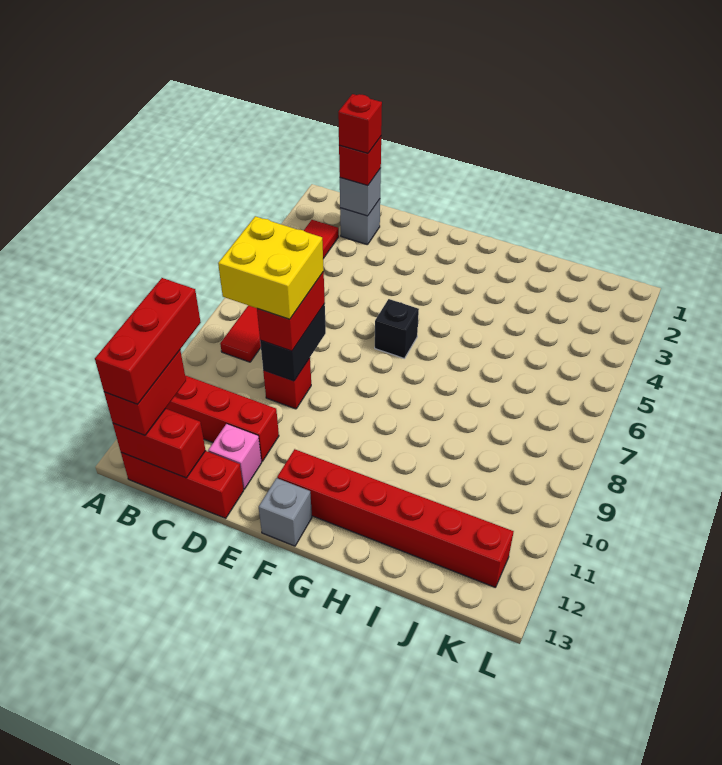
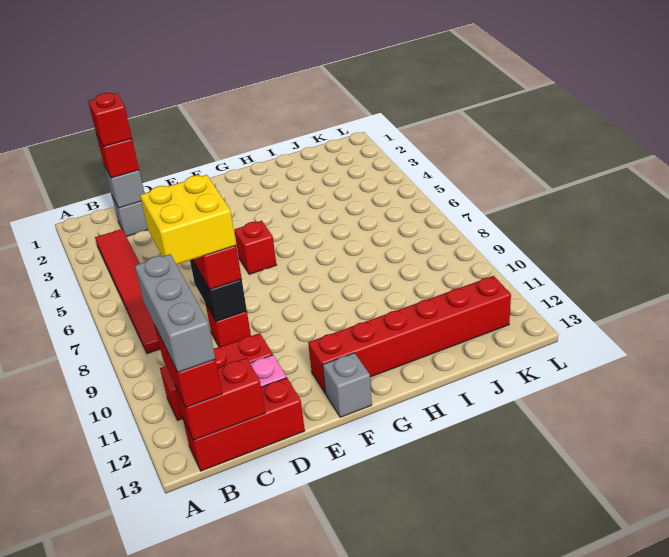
red brick B11:B13 level 4 -> grey brick B11:B13 level 4
black brick F6 level 1 -> red brick F6 level 1

